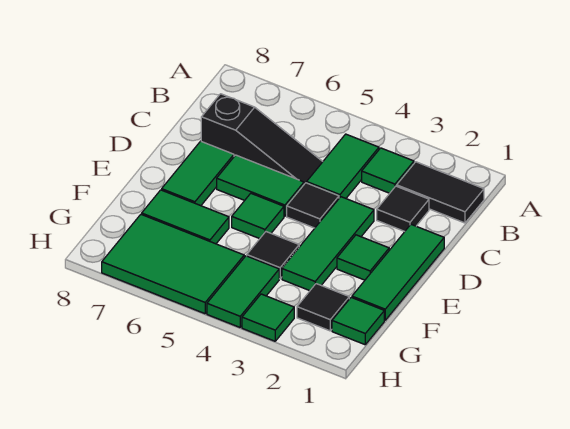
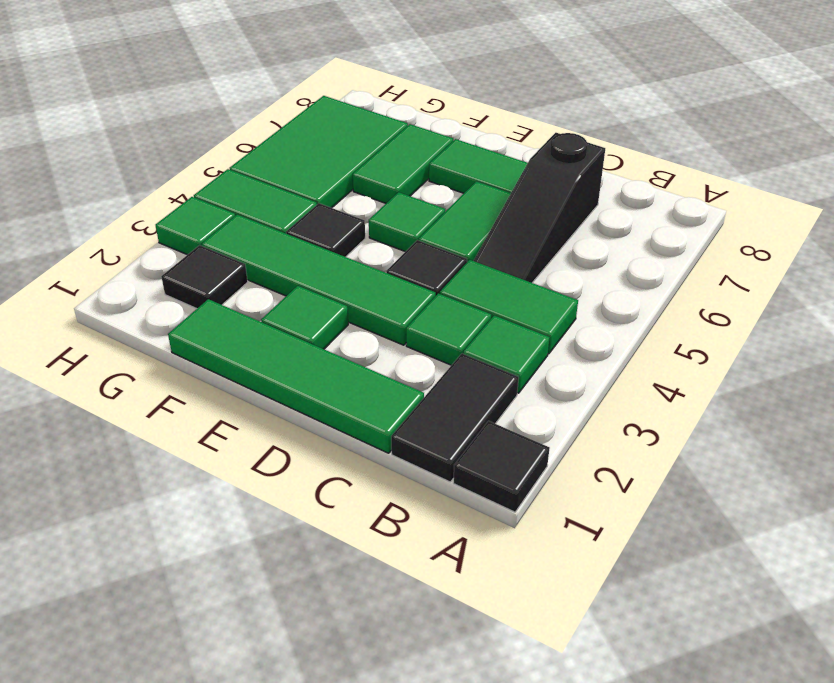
black tile C2 level 1 -> black tile A1 level 1
green tile D1:F1 level 1 -> green tile C1:F1 level 1
green tile D3:F3 level 1 -> green tile D3:G3 level 1
green tile G1 level 1 -> green tile C3 level 1

